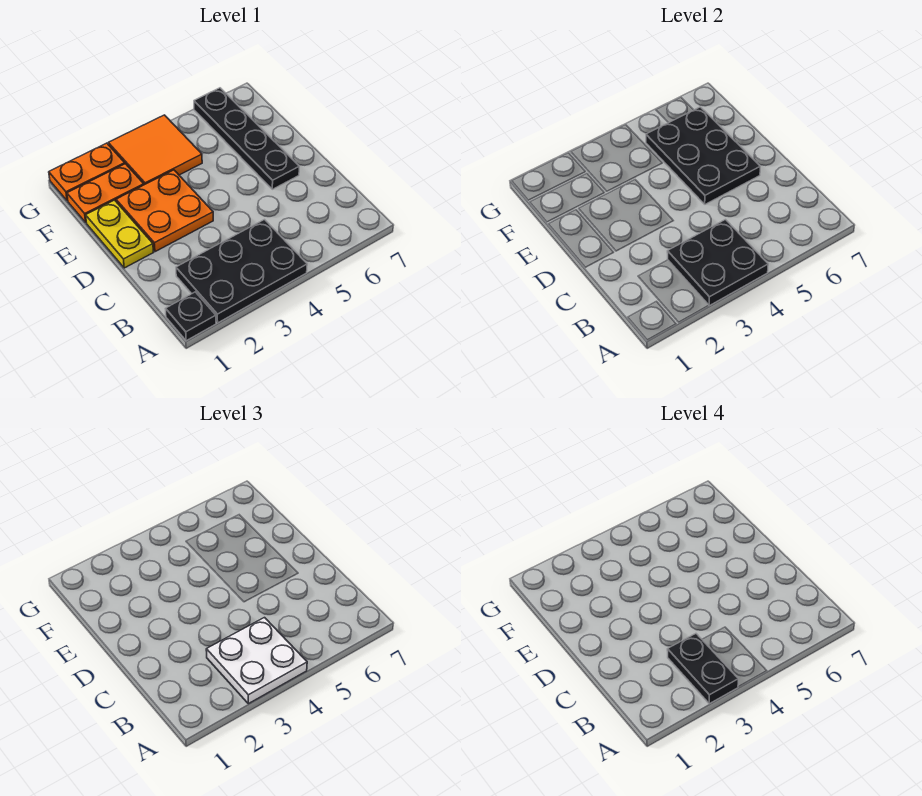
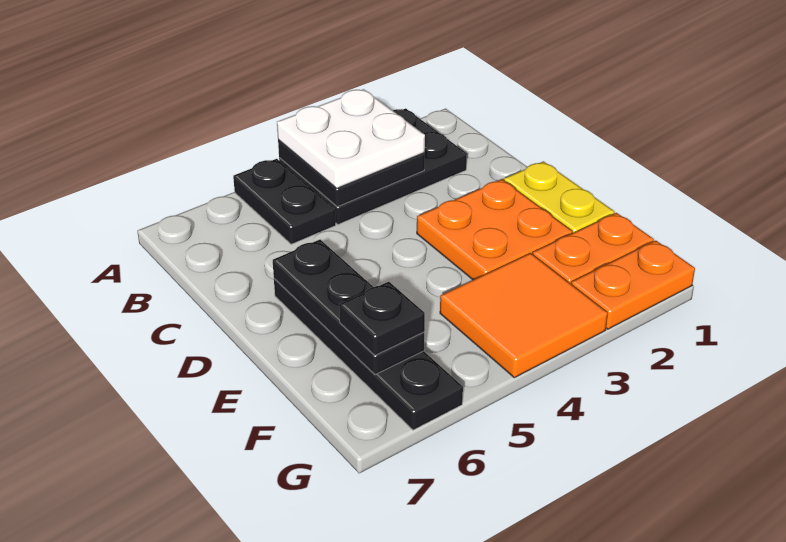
black plate A1 level 1 -> black plate F6 level 3
black plate A3:B3 level 4 -> black plate A5:B5 level 1
black plate D5:F6 level 2 -> black plate D6:F6 level 2

